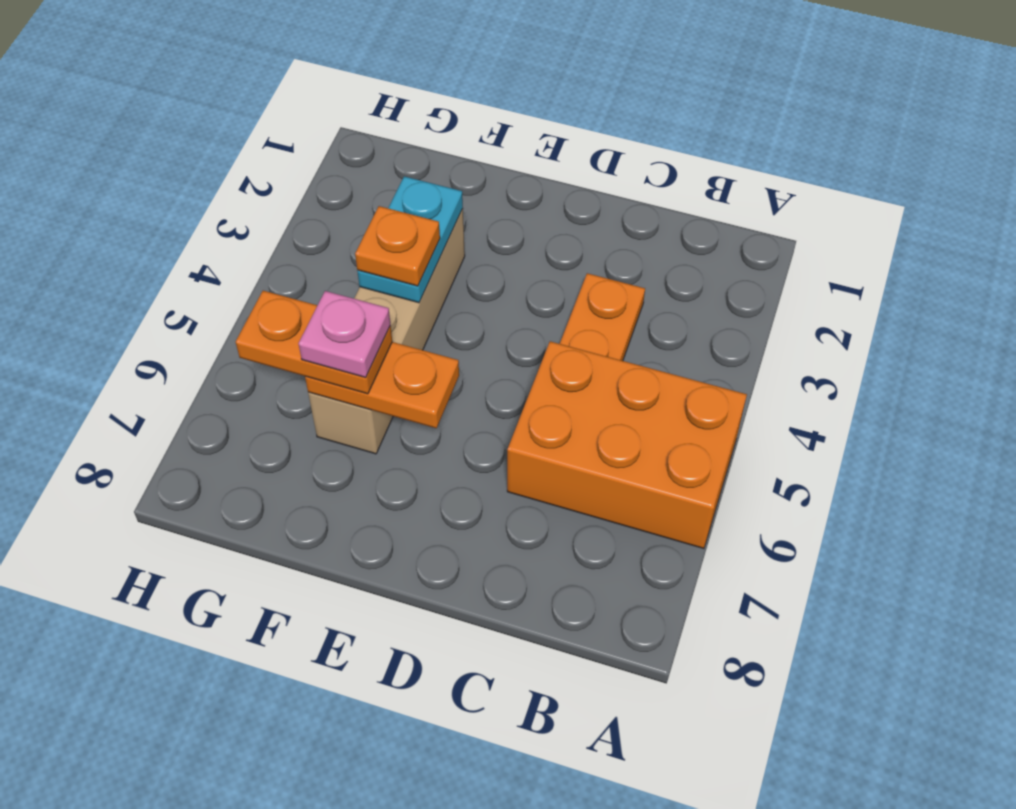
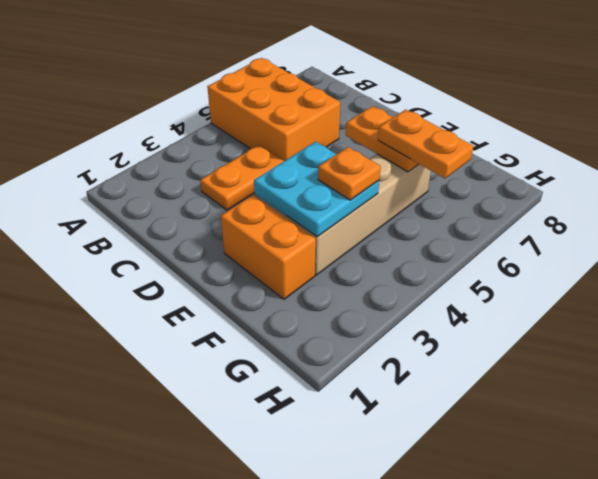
none -> orange brick E2:F2 level 1
cyan plate F3:F4 level 2 -> cyan plate E3:F4 level 2
pink plate F6 level 4 -> none

